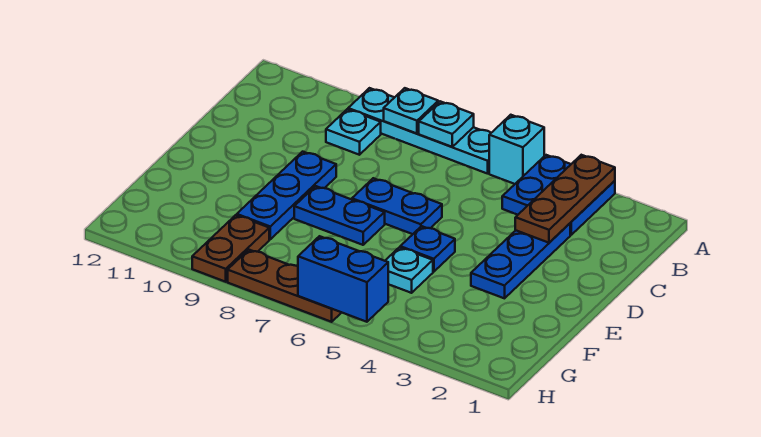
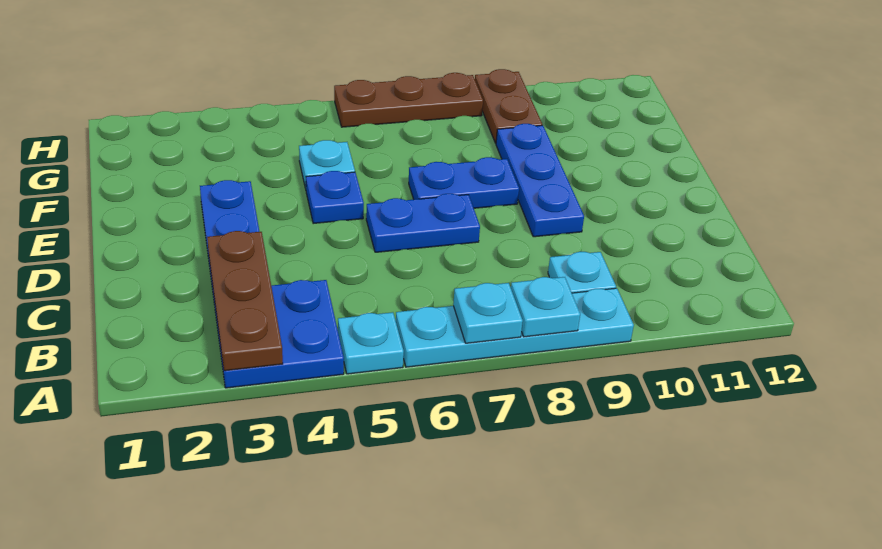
cyan brick A5 level 1 -> cyan plate A5 level 1
blue brick H5:H6 level 2 -> none

